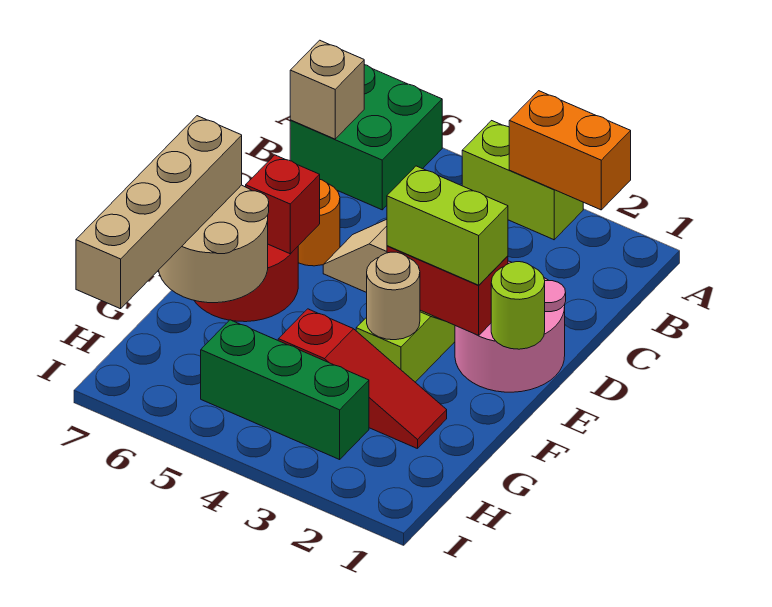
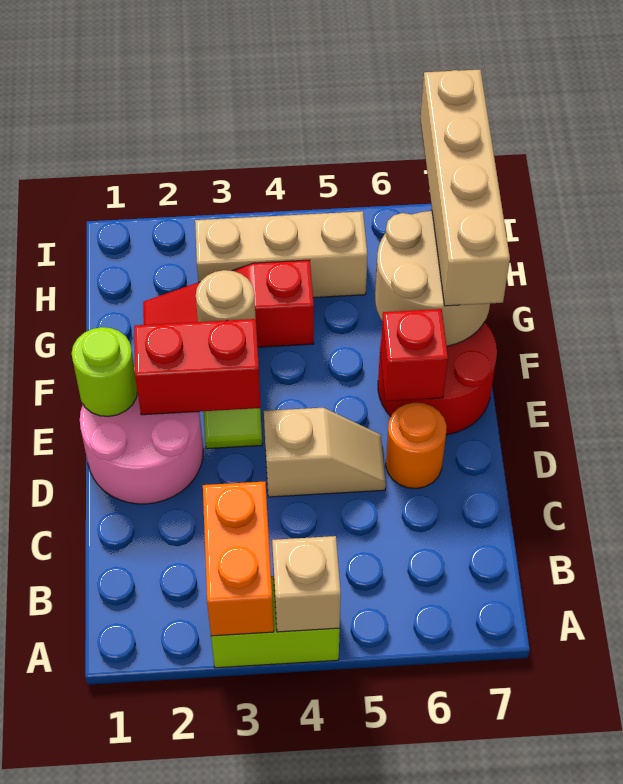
orange brick A2:A3 level 2 -> orange brick A3:B3 level 2
green brick A6:B7 level 1 -> none
tan brick B7 level 2 -> tan brick A4 level 2
lime brick E2:E3 level 3 -> none
green brick H3:H5 level 1 -> tan brick H3:H5 level 1

